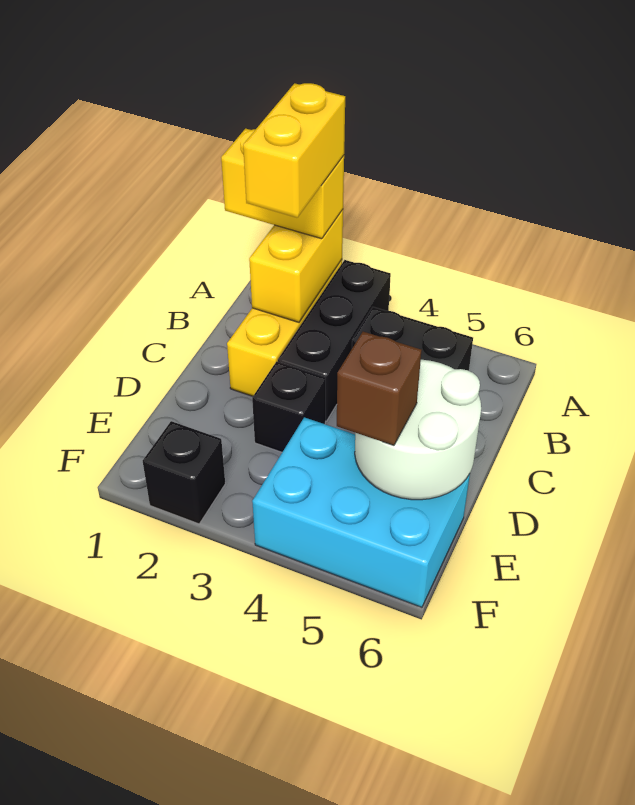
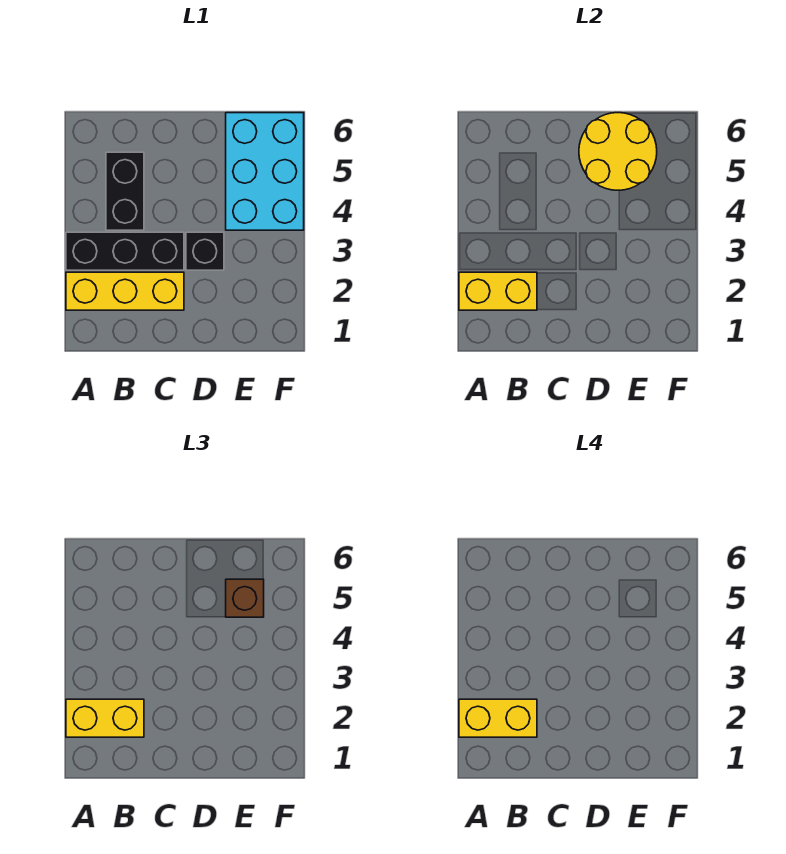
yellow brick A1:A2 level 3 -> yellow brick A2:B2 level 3
white round brick D5:E6 level 2 -> yellow round brick D5:E6 level 2
black brick F2 level 1 -> none

